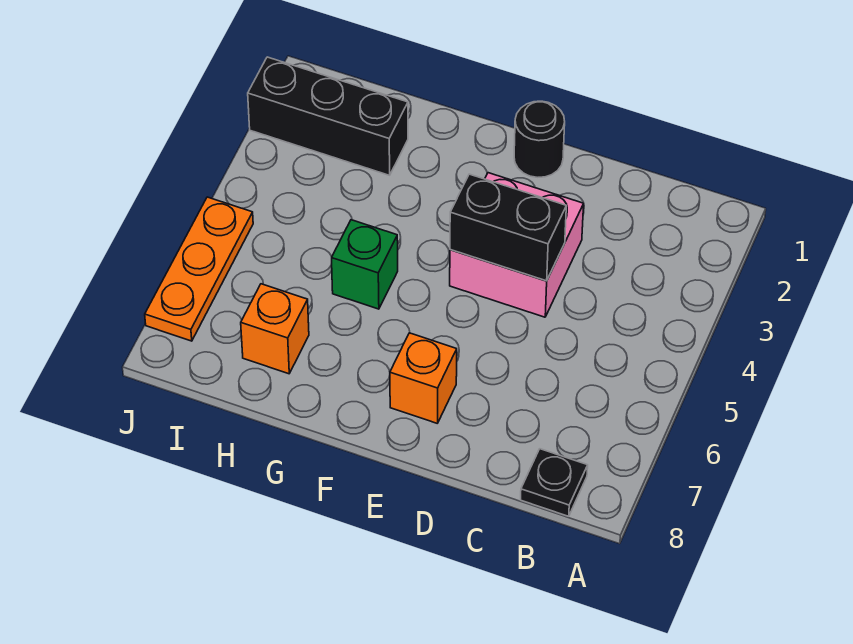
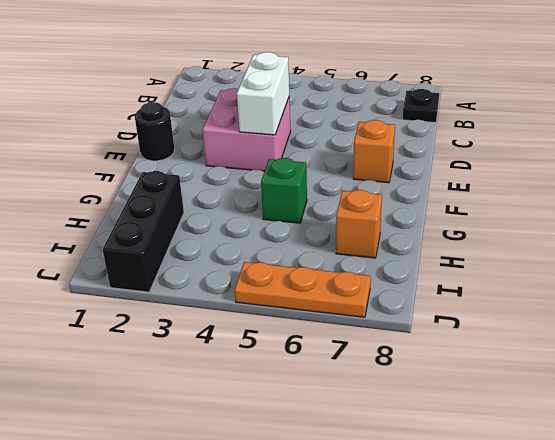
black brick D4:E4 level 2 -> white brick D4:E4 level 2

